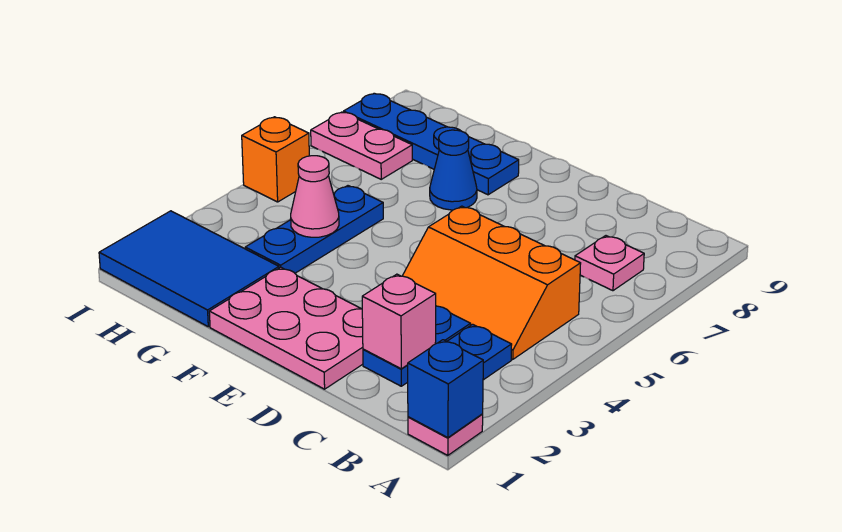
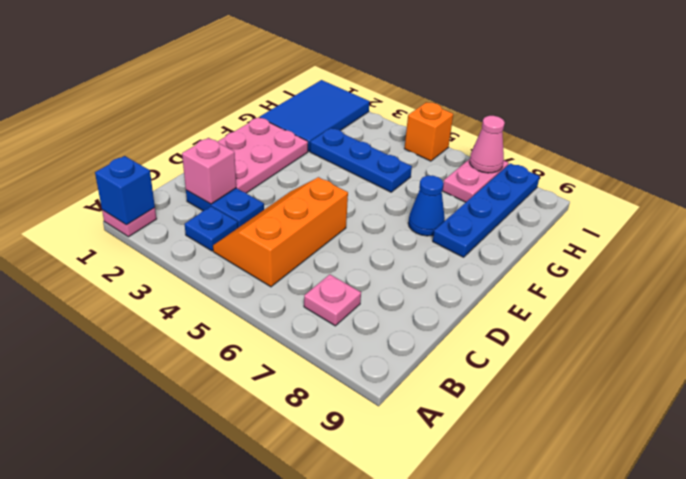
pink cone G4 level 2 -> pink cone I7 level 2

